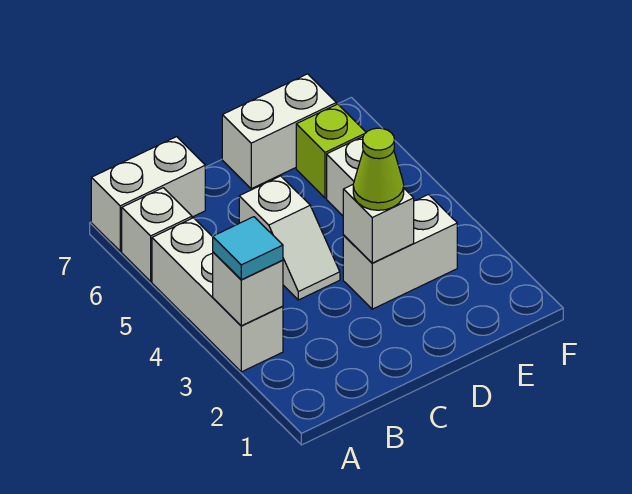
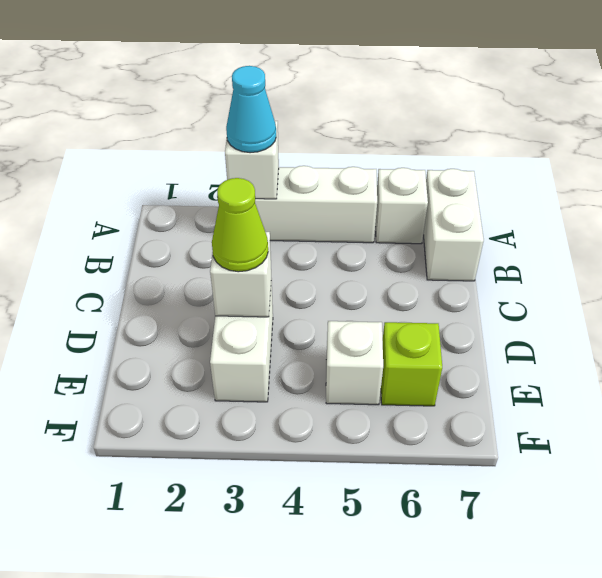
cyan tile A3 level 3 -> cyan cone A3 level 3
white slope C4:C5 level 1 top 5 -> none
white brick D7:E7 level 1 -> none

